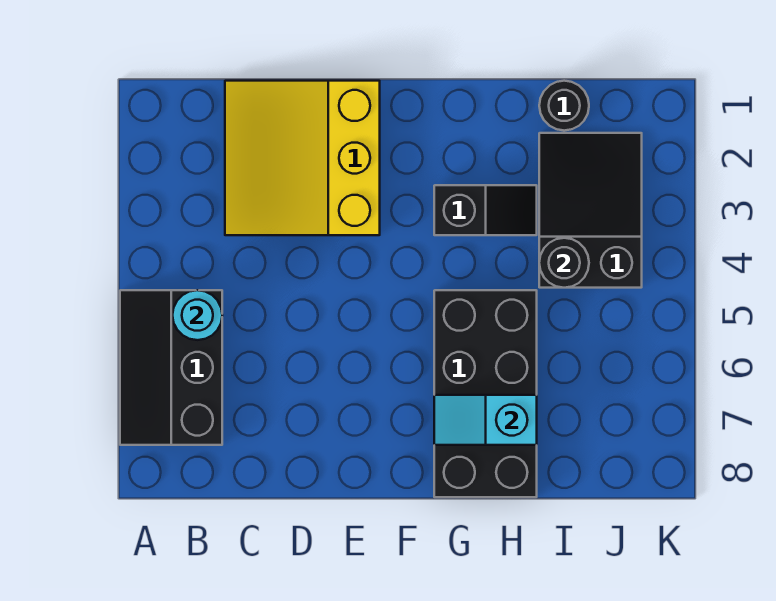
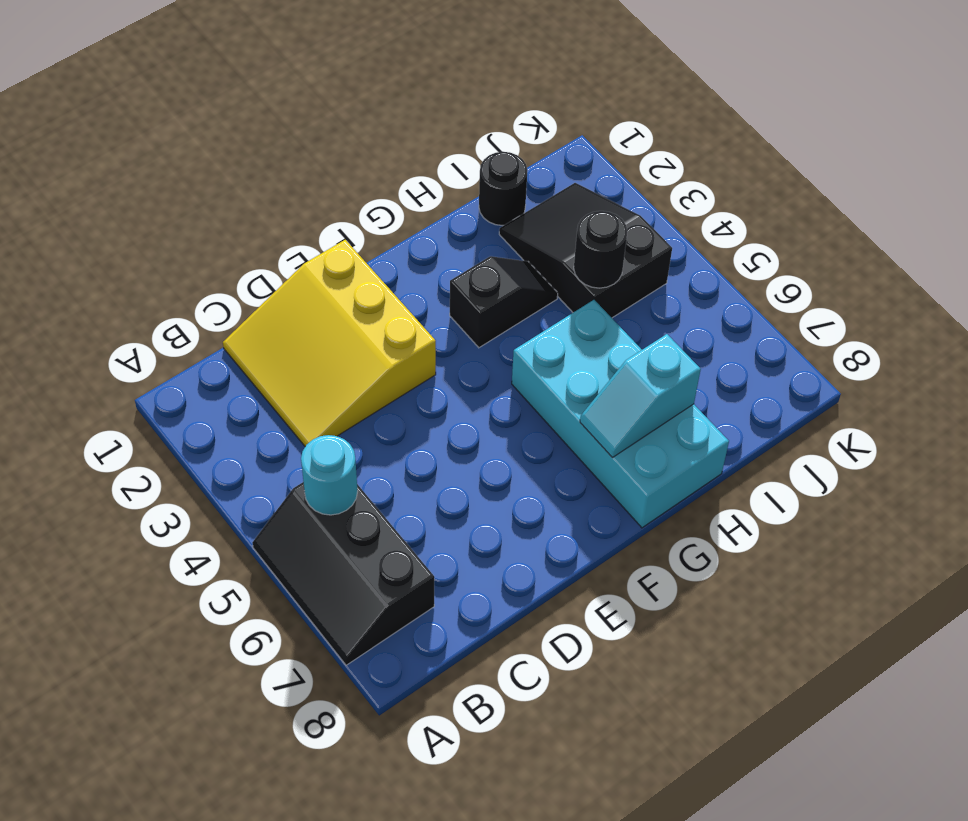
black brick G5:H8 level 1 -> cyan brick G5:H8 level 1

